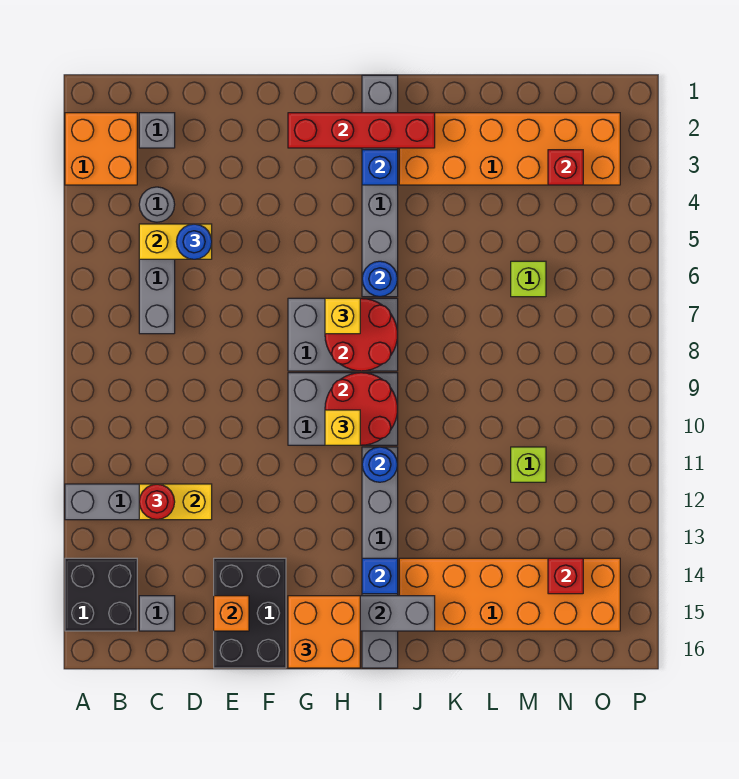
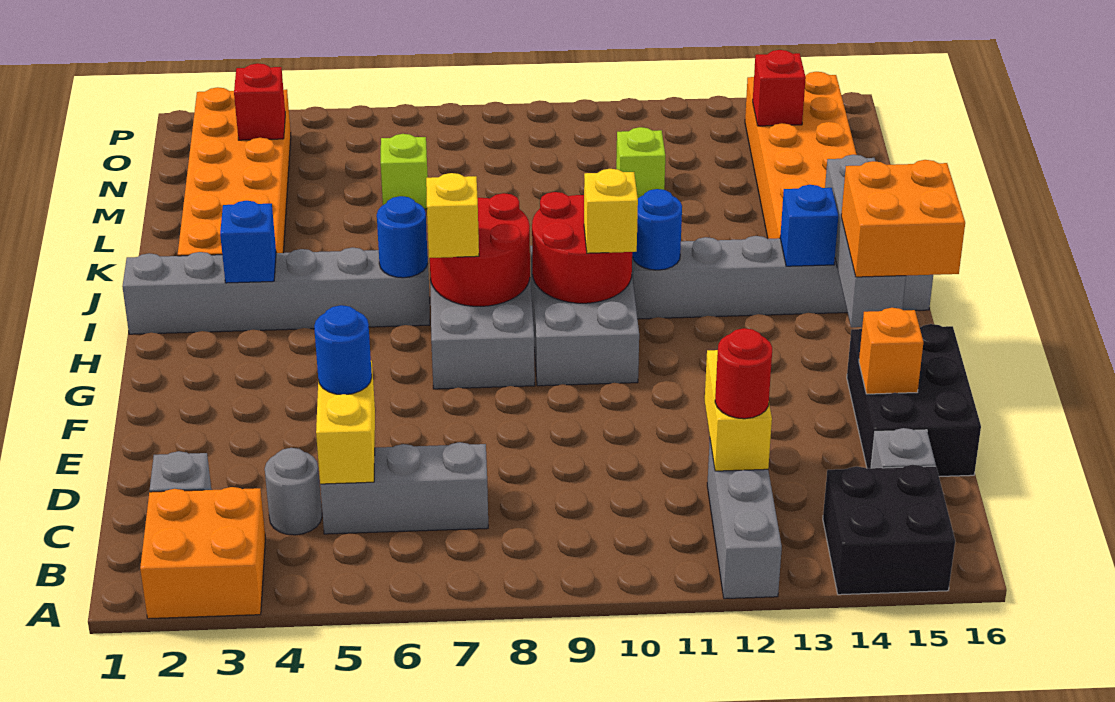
black brick E14:F16 level 1 -> black brick D15:F16 level 1
red brick G2:J2 level 2 -> none

